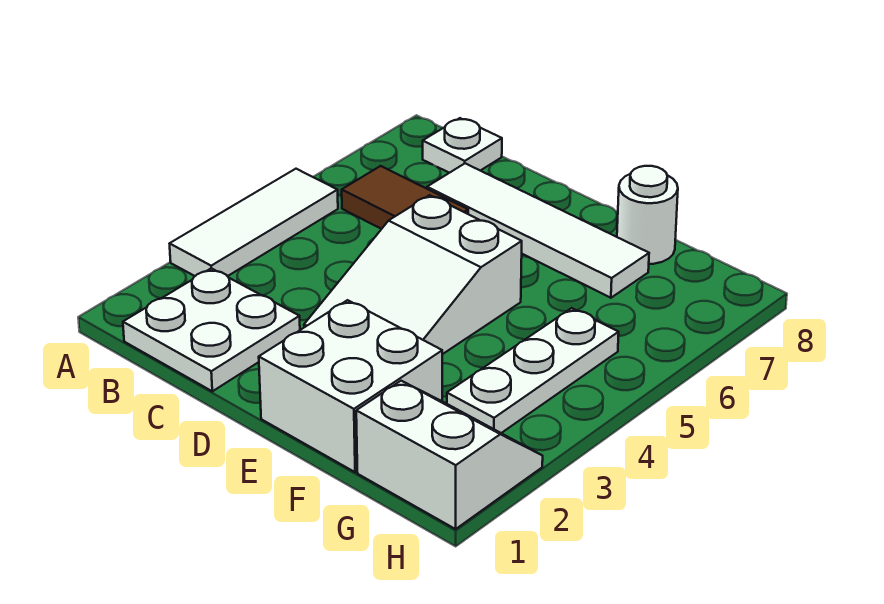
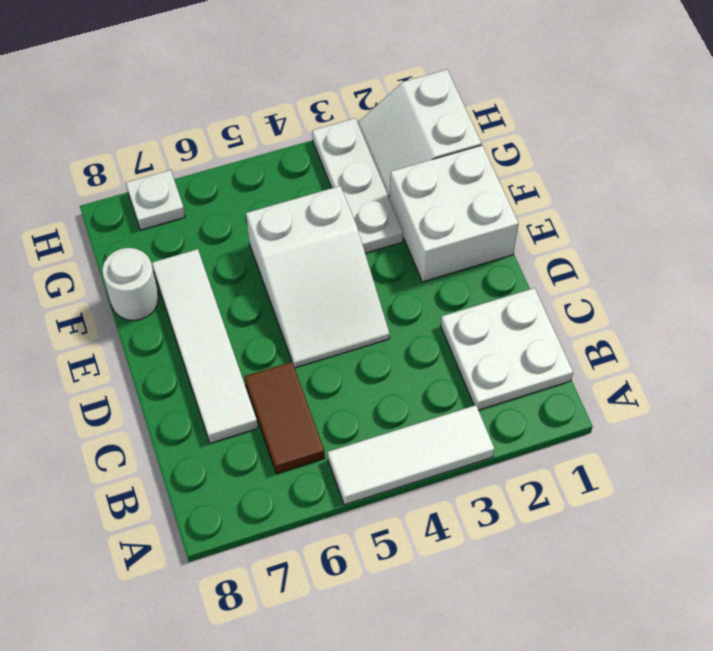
white plate B8 level 1 -> white plate H7 level 1
white slope D3:E5 level 1 top 5 -> white slope D4:F5 level 1 top F
white plate G3:G5 level 1 -> white plate F3:H3 level 1

